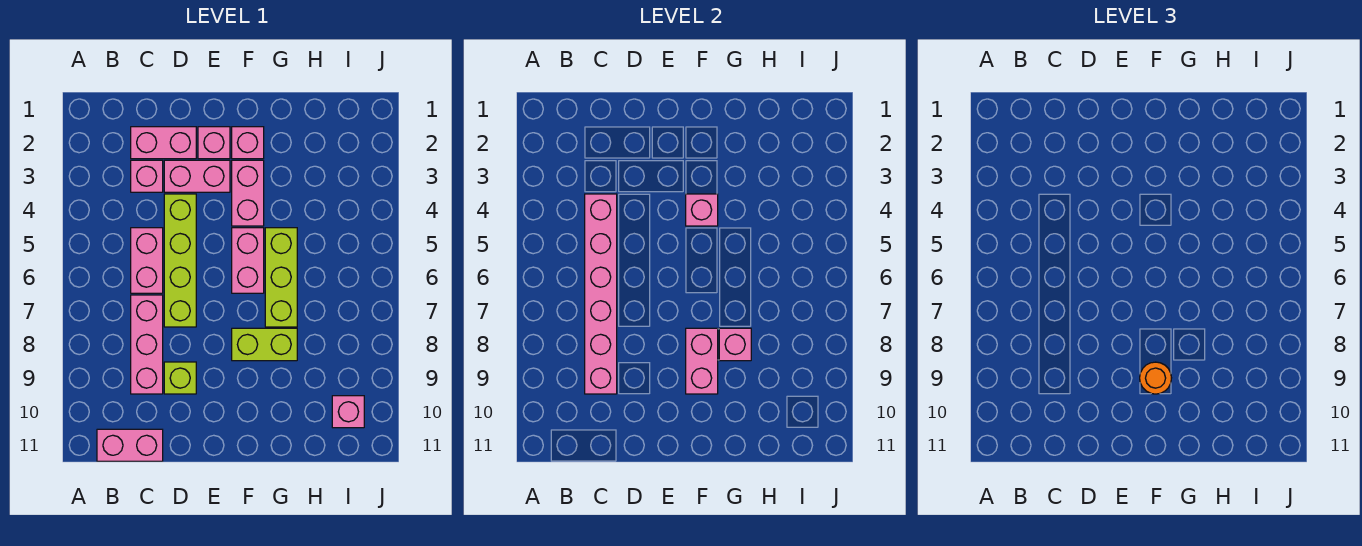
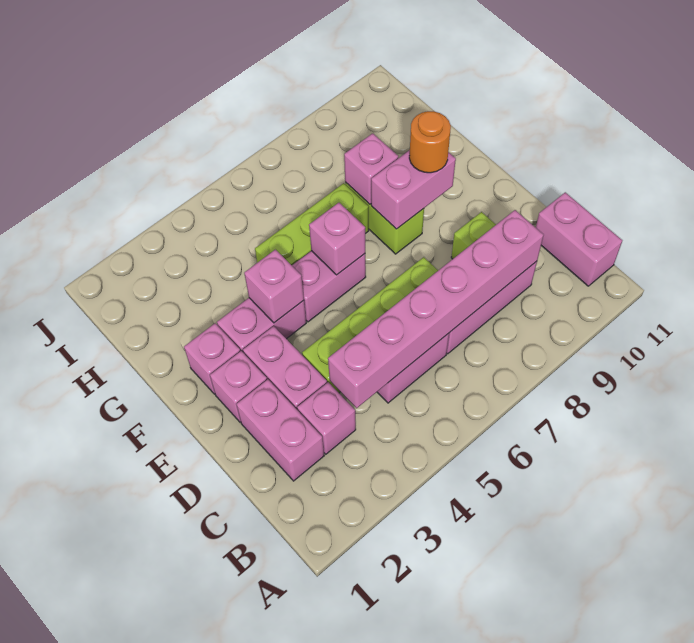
pink brick I10 level 1 -> pink brick F6 level 2

